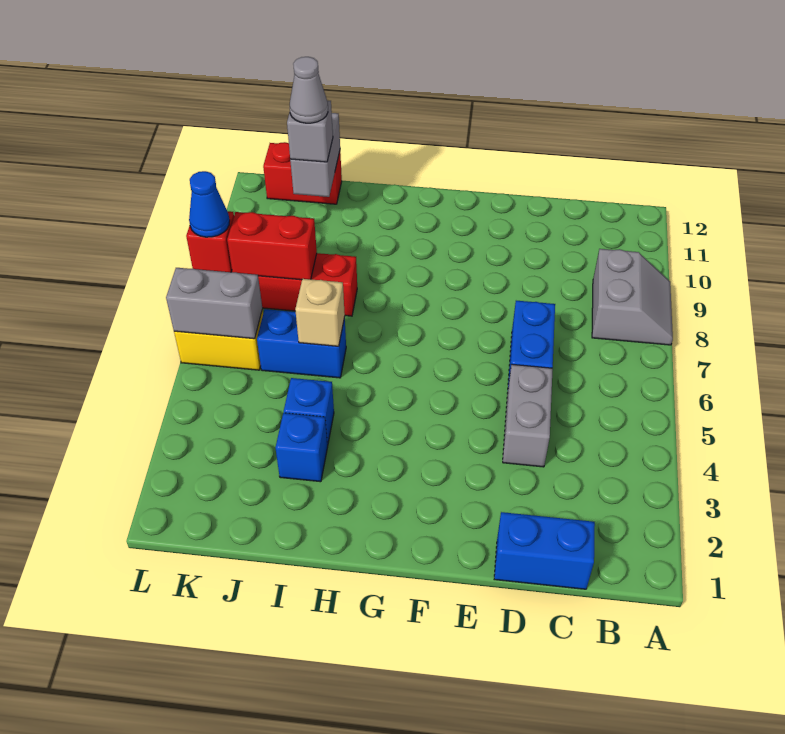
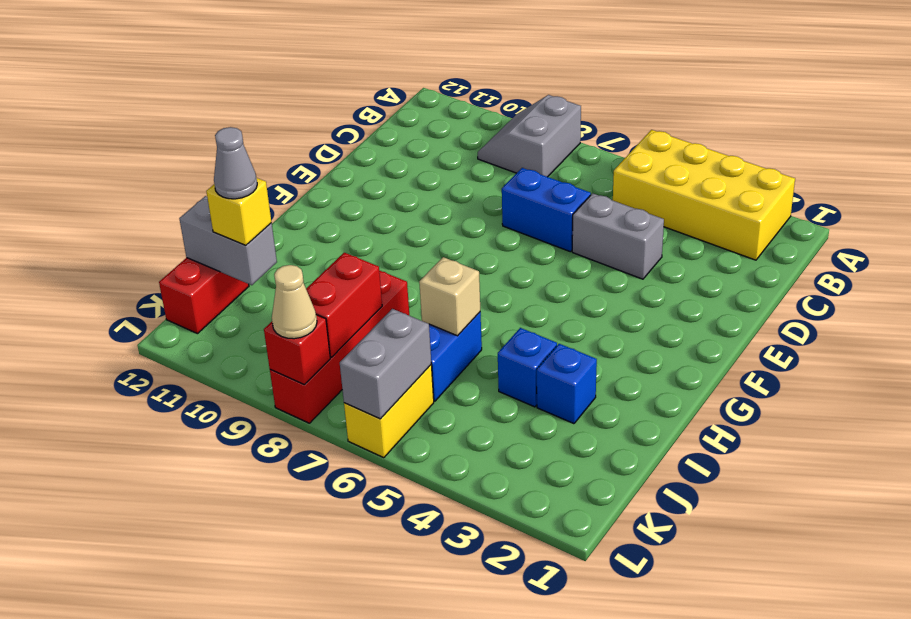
none -> yellow brick A2:B5 level 1
grey slope A8:B9 level 1 top B -> grey slope A8:B9 level 1 top 8
blue brick C1:D1 level 1 -> none
grey brick J11 level 3 -> yellow brick J11 level 3
blue cone L8 level 3 -> tan cone L8 level 3

